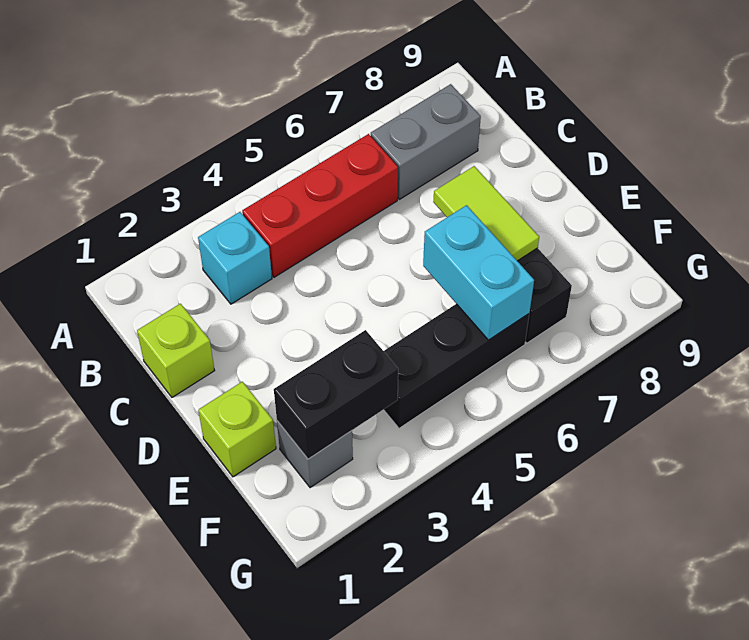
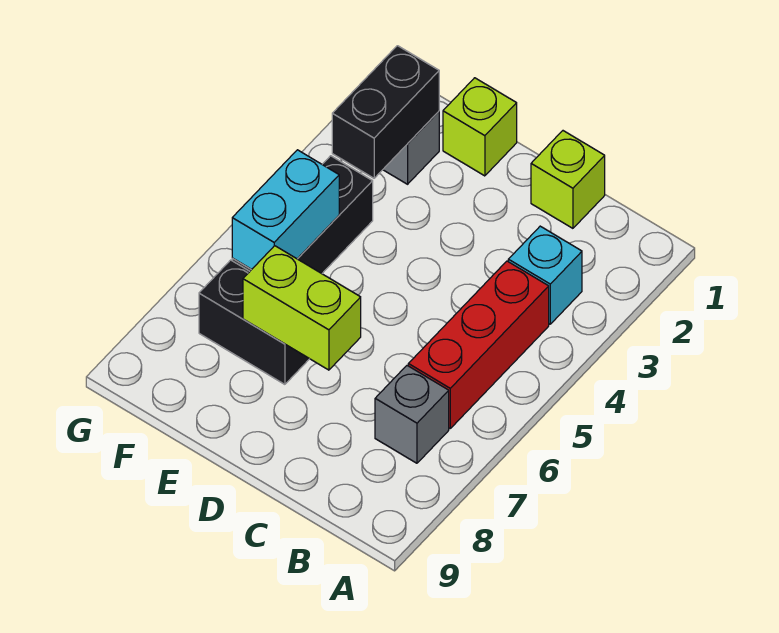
grey brick B7:B8 level 1 -> grey brick B7 level 1
lime tile D7:E7 level 2 -> lime brick D7:E7 level 2
cyan brick E6:F6 level 2 -> cyan brick F5:F6 level 2

